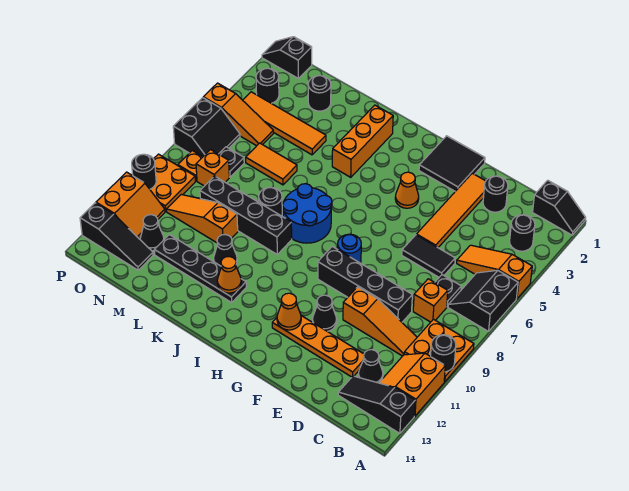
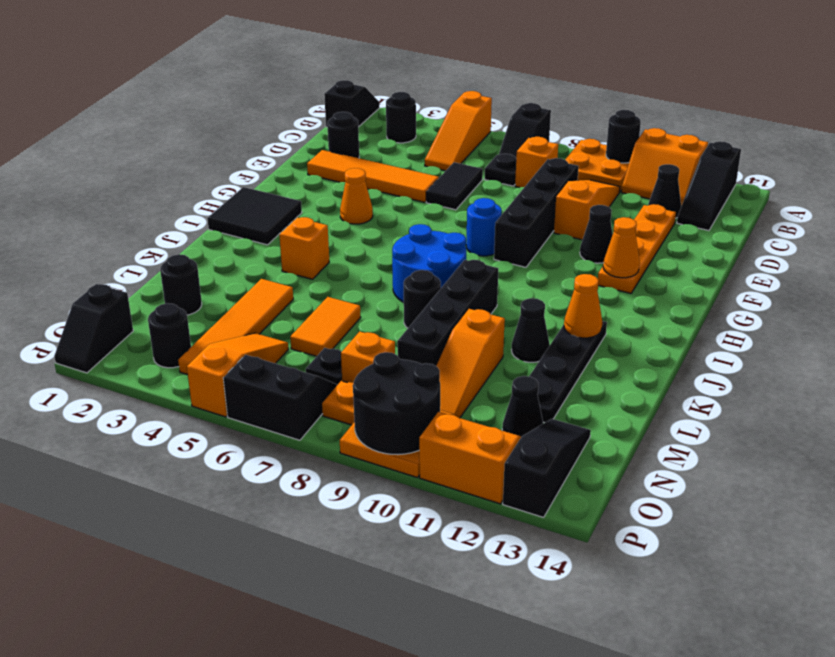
black slope A6:B7 level 1 top A -> black slope A7:B7 level 1 top A
black tile F1:G2 level 1 -> black tile H1:I2 level 1
orange brick J2:J4 level 1 -> orange brick J4 level 1
black round brick P10 level 2 -> black round brick O9:P10 level 2

